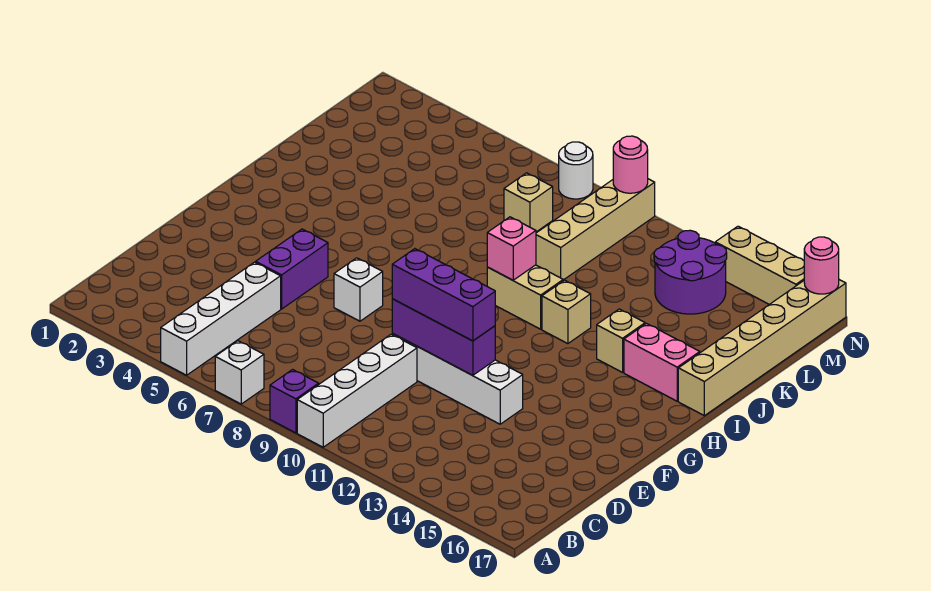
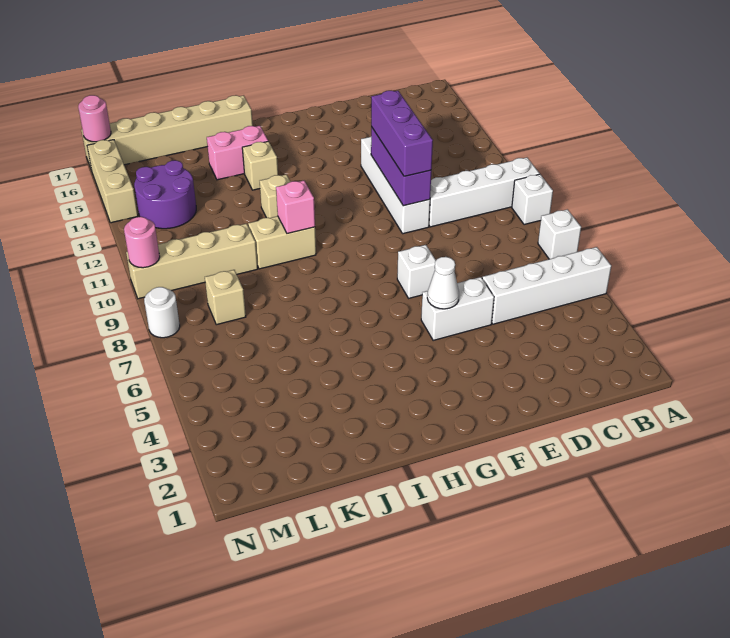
purple brick A9 level 1 -> white brick A9 level 1
purple brick E5:F5 level 1 -> white brick E5:F5 level 1
none -> white cone F5 level 2
tan brick I10:I11 level 1 -> tan brick I10:J10 level 1
pink brick I15:I16 level 1 -> pink brick I15:J15 level 1

